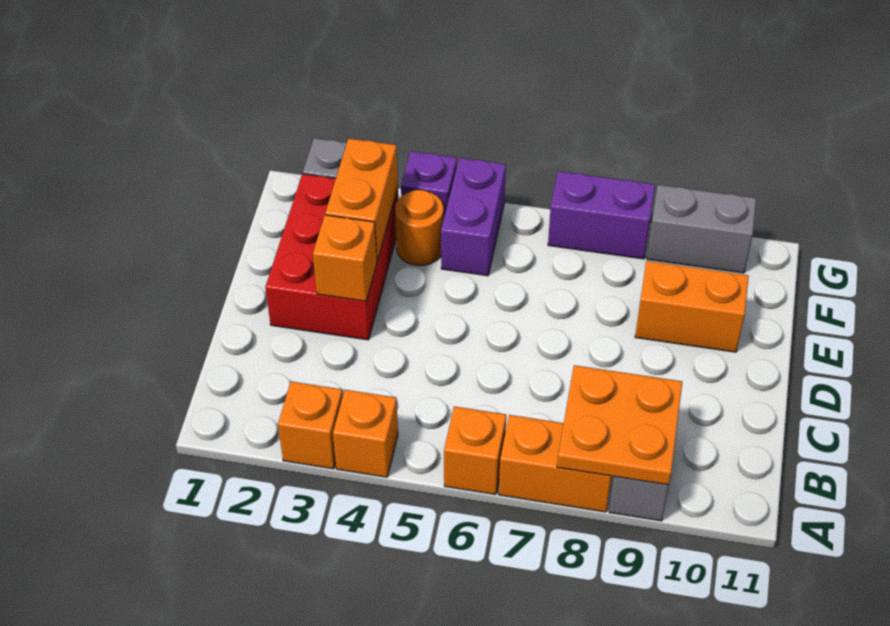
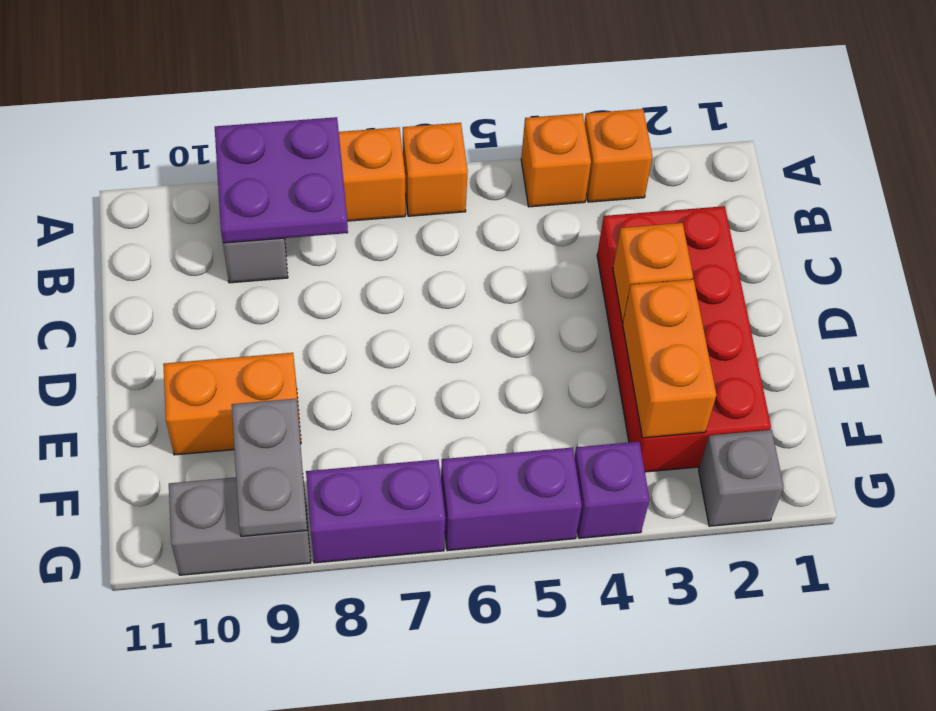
orange plate A8:B9 level 2 -> purple plate A8:B9 level 2
red brick D2:F3 level 1 -> red brick C2:F3 level 1
orange round brick F4 level 1 -> none
purple brick F5:G5 level 1 -> purple brick G5:G6 level 1
none -> grey plate F9:G9 level 2

